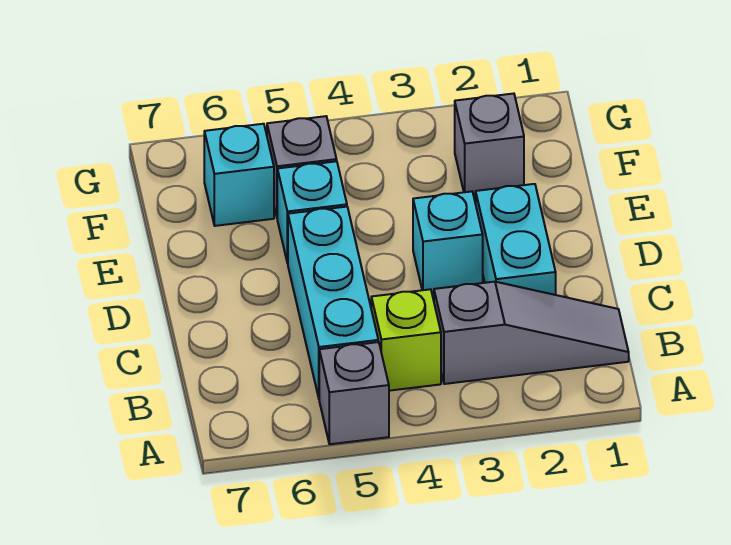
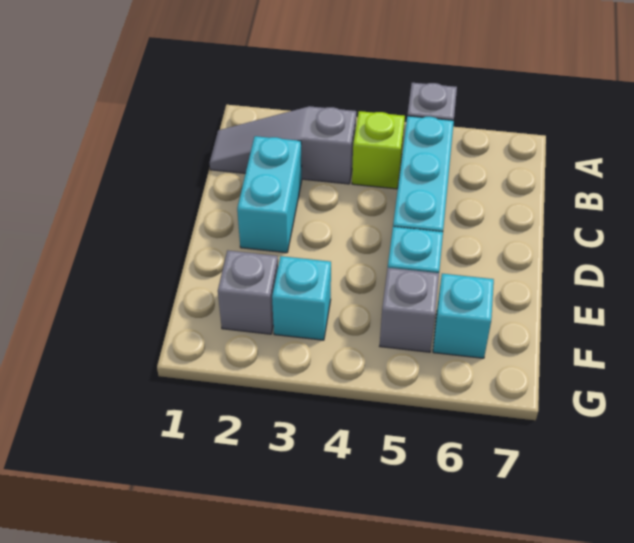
cyan brick D3 level 1 -> cyan brick F3 level 1

